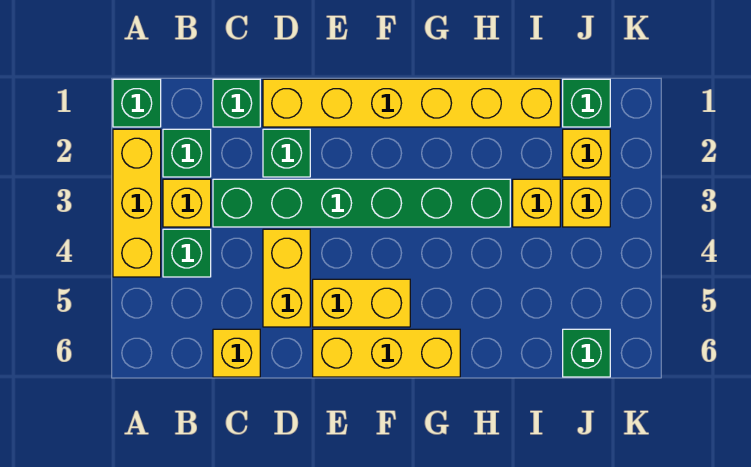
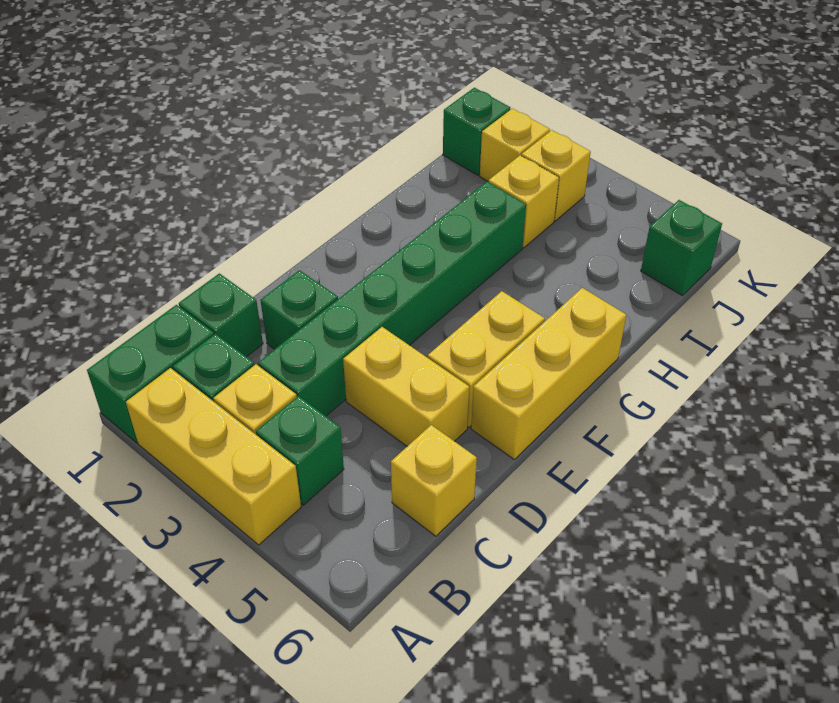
green brick A1 level 1 -> green brick A1:B1 level 1
yellow brick D1:I1 level 1 -> none

